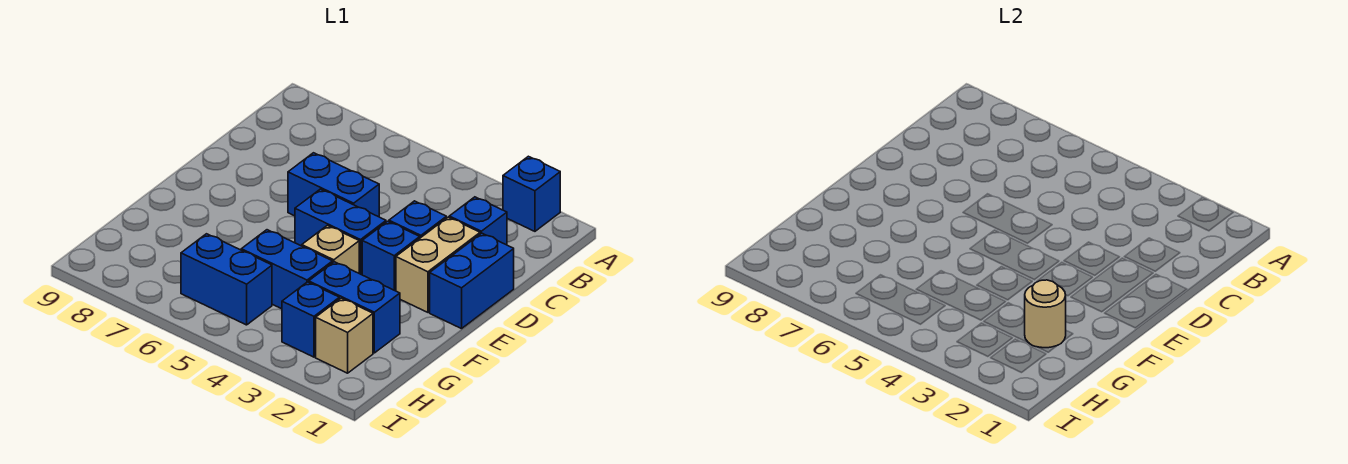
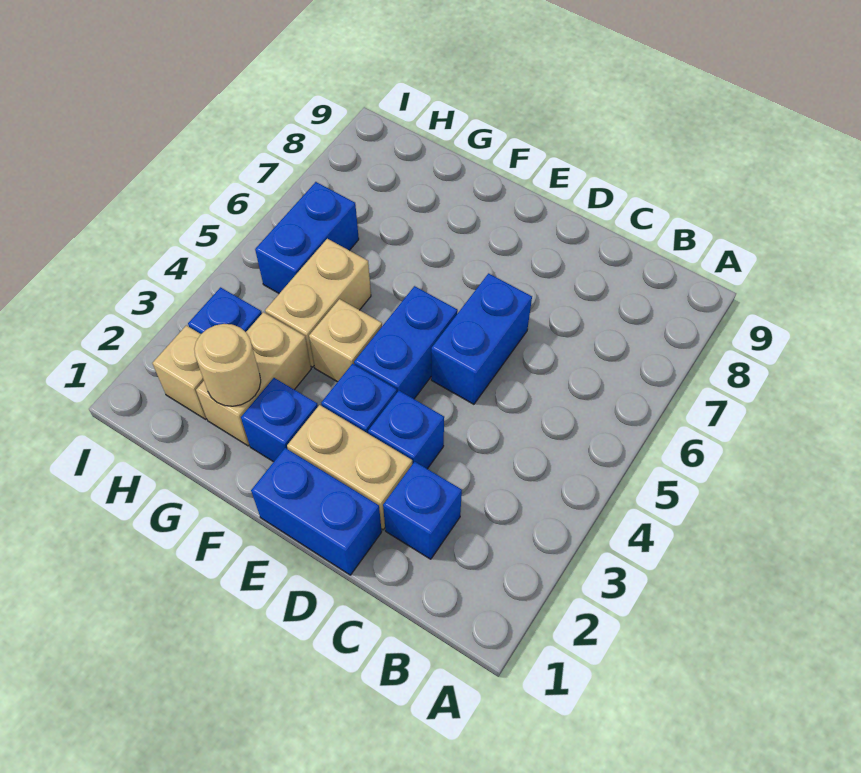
blue brick A2 level 1 -> blue brick F2 level 1
blue brick G2:G3 level 1 -> tan brick G2:G3 level 1
blue brick G4:G5 level 1 -> tan brick G4:G5 level 1

